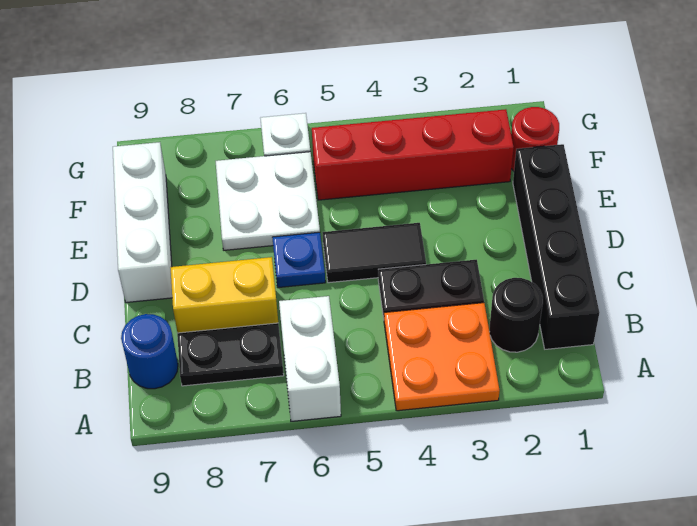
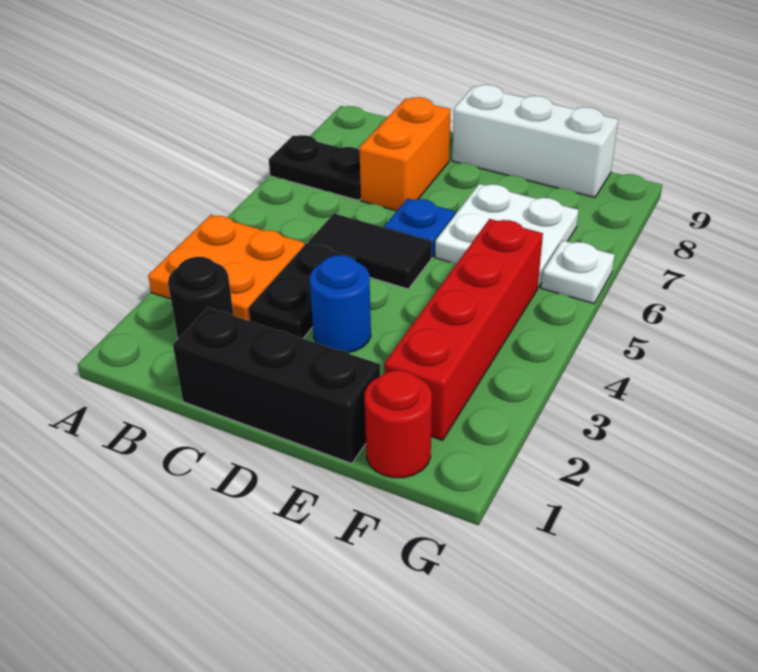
white brick A6:B6 level 1 -> none
black brick B1:E1 level 1 -> black brick C1:E1 level 1
black plate B7:B8 level 1 -> black plate A7:B7 level 1
blue round brick B9 level 1 -> blue round brick D3 level 1
yellow brick C7:C8 level 1 -> orange brick C7:C8 level 1
black tile D4:D5 level 1 -> black tile C5:D5 level 1

